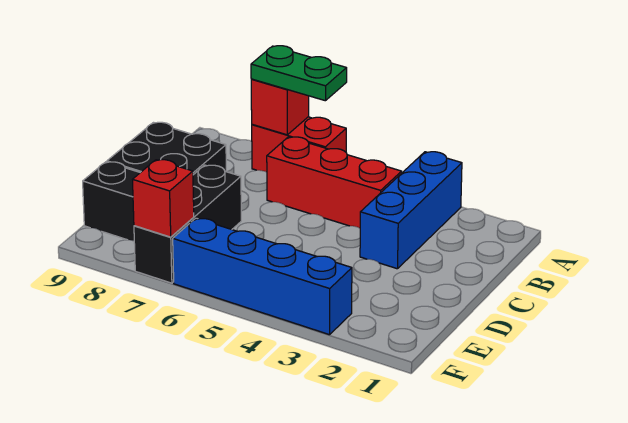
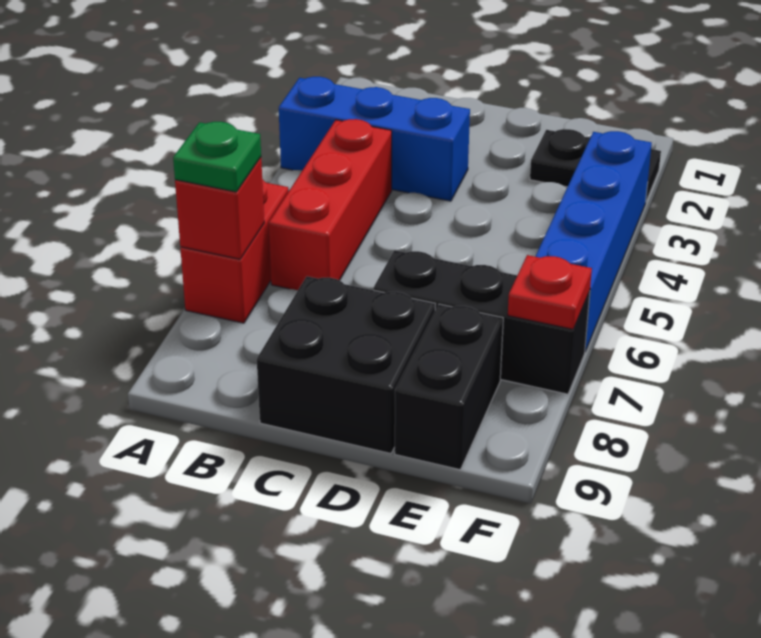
green plate A6:A7 level 3 -> green plate A7 level 3
none -> black plate E2:F2 level 1
red brick F7 level 2 -> red plate F7 level 2

